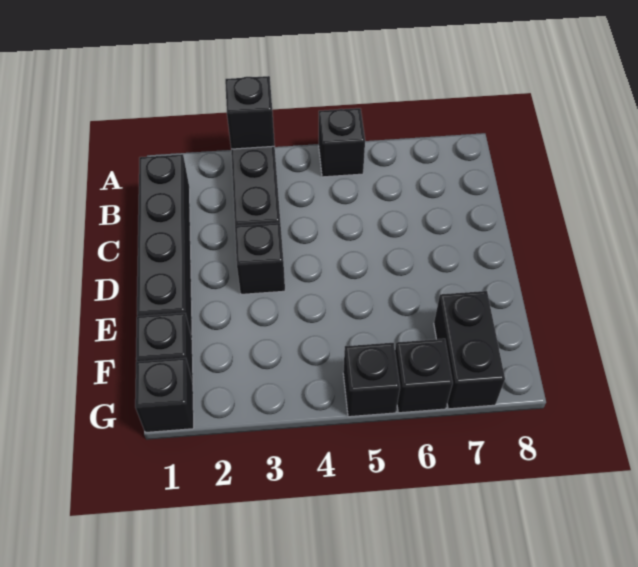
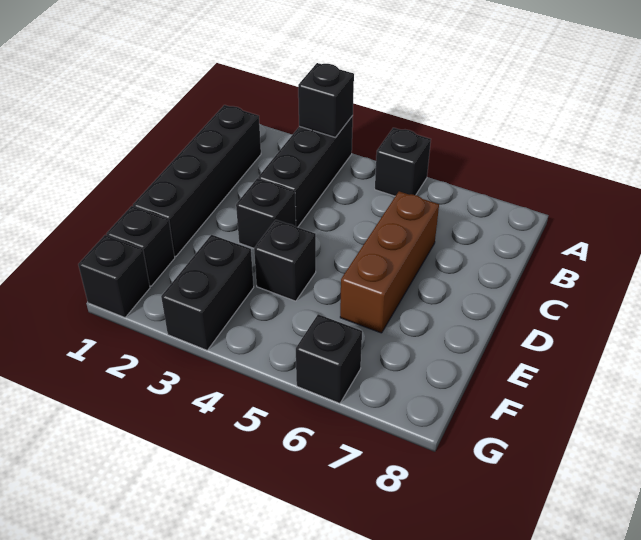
none -> brown brick C6:E6 level 1
black brick F7:G7 level 1 -> black brick F3:G3 level 1
black brick G5 level 1 -> black brick E4 level 1

